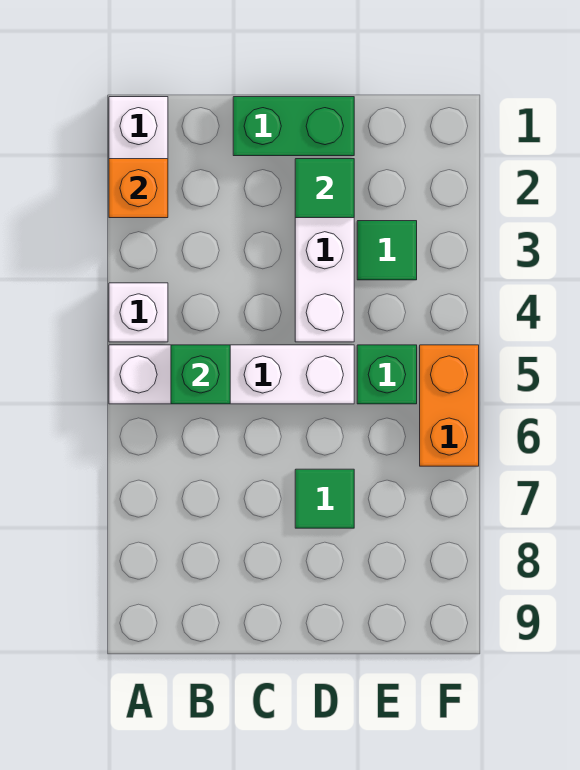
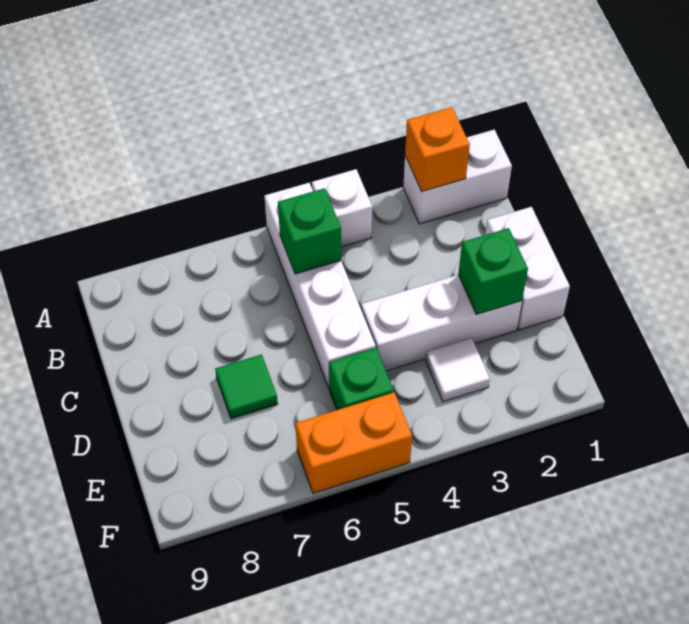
green brick C1:D1 level 1 -> white brick C1:D1 level 1
green tile D2 level 2 -> green brick D2 level 2
green tile E3 level 1 -> white tile E3 level 1

